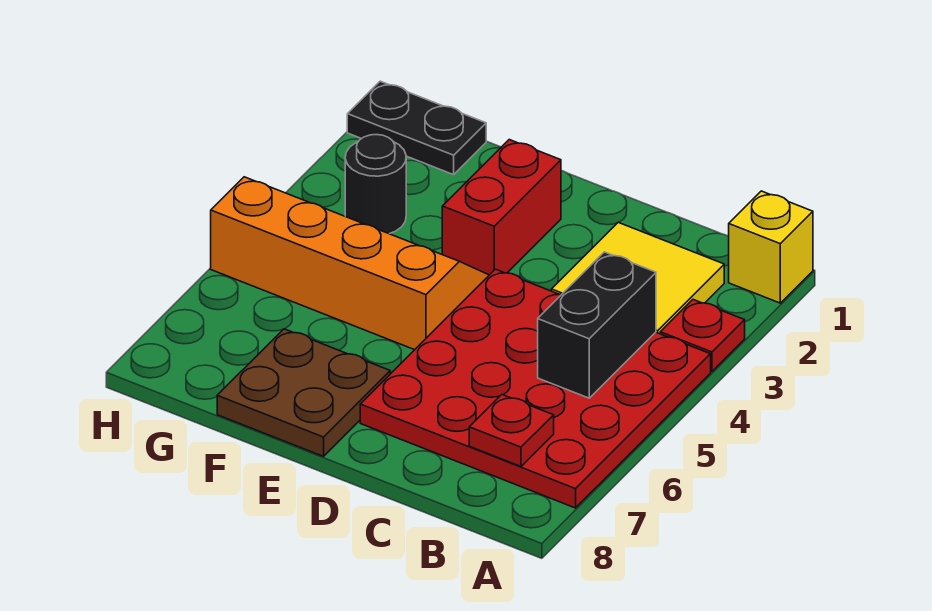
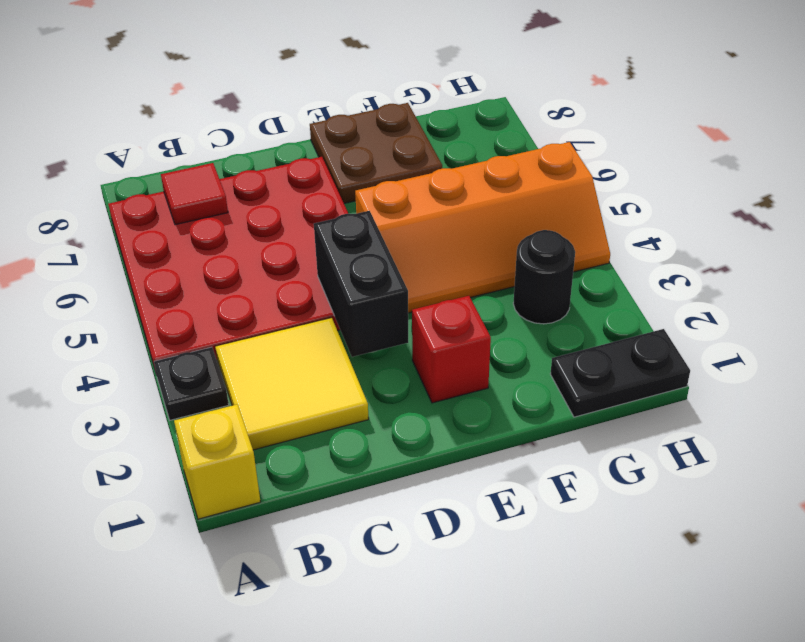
red plate A3 level 1 -> black plate A3 level 1
black brick B4:B5 level 2 -> black brick D3:D4 level 2
red plate B7 level 2 -> red tile B7 level 2
red brick E2:E3 level 1 -> red brick E2 level 1

